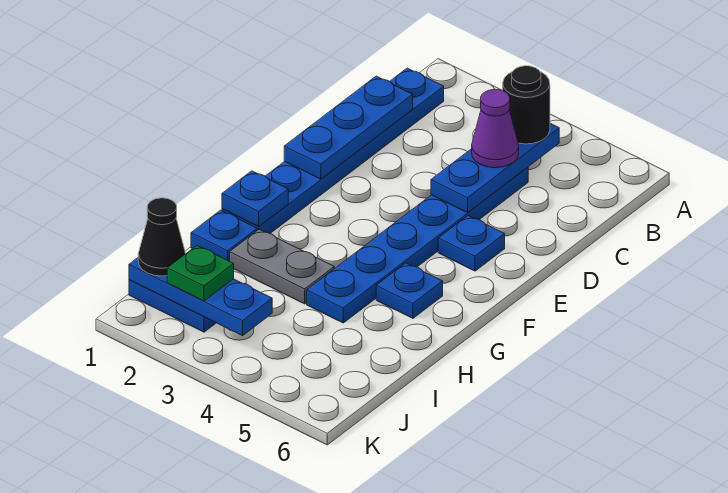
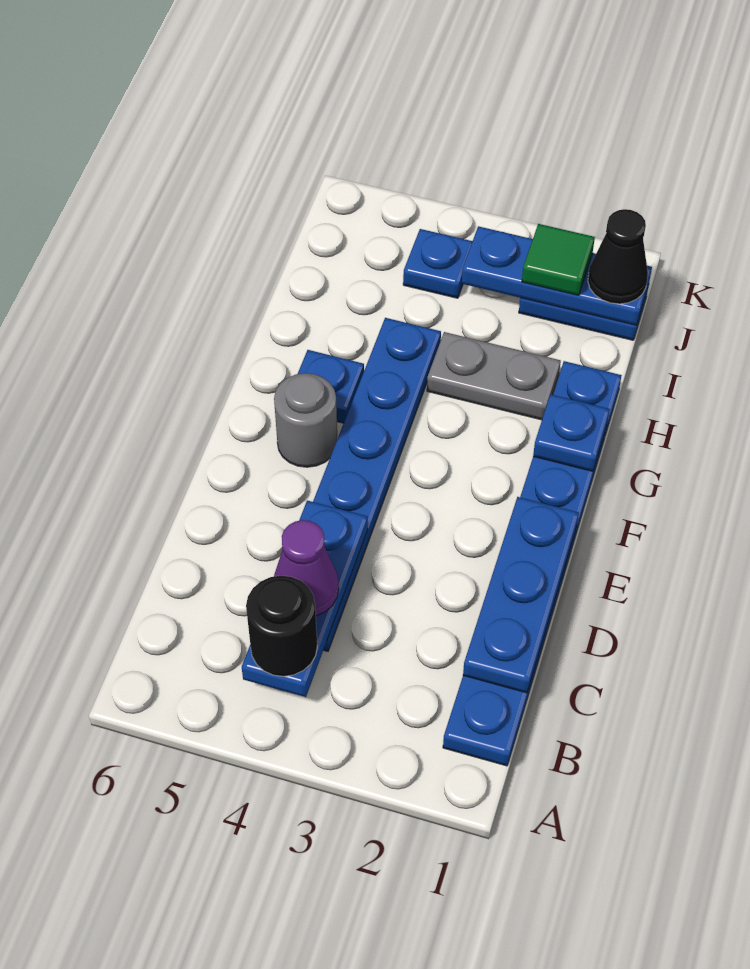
blue plate E5 level 1 -> blue plate J4 level 1
none -> grey round brick F5 level 1
green plate J2 level 3 -> green tile J2 level 3

